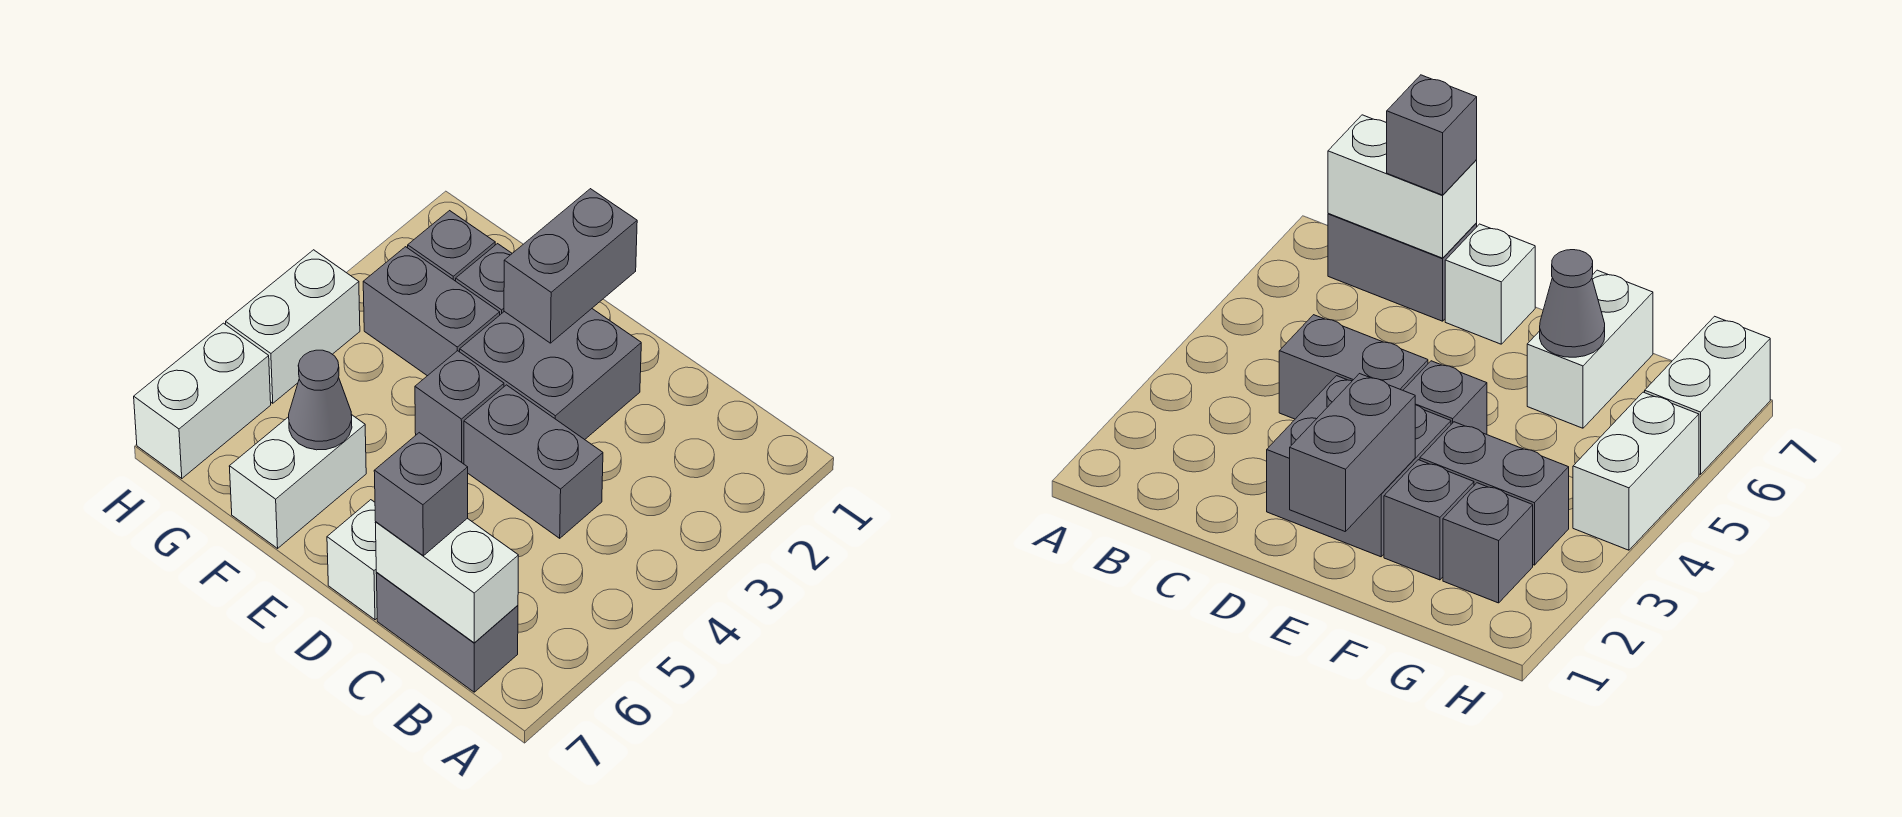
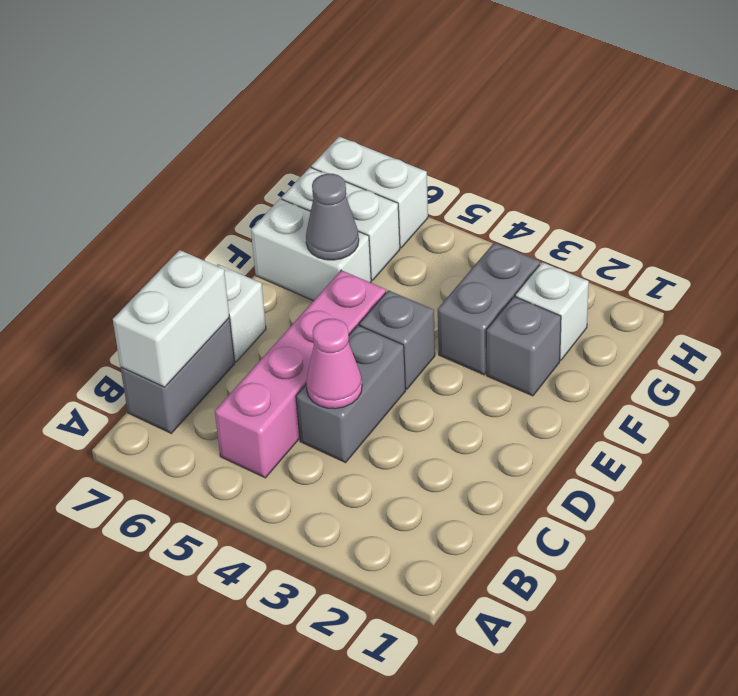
none -> pink brick B5:E5 level 1
none -> pink cone C4 level 2
grey brick C7 level 3 -> none
grey brick D2:E3 level 1 -> none
grey brick E1:E2 level 2 -> none
grey brick G2 level 1 -> white brick G2 level 1
white brick H4:H5 level 1 -> white brick G6:G7 level 1

